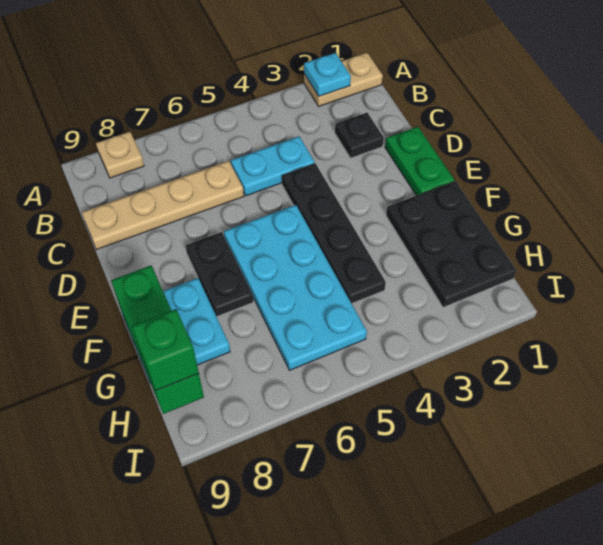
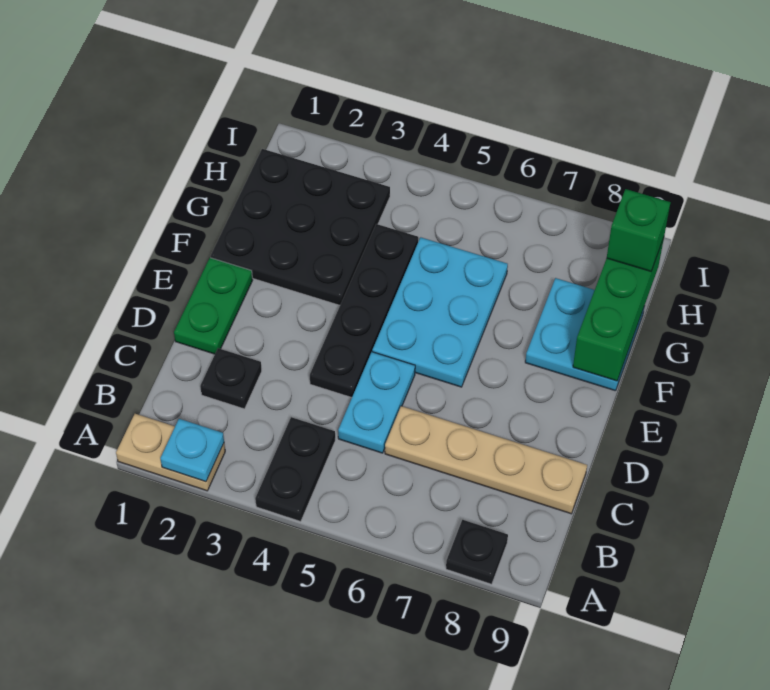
tan plate A8 level 1 -> black plate A8 level 1
cyan plate C4:C5 level 1 -> cyan plate C5:D5 level 1
cyan plate E5:H6 level 1 -> cyan plate E5:G6 level 1
black plate E7:F7 level 1 -> black plate A4:B4 level 1
black plate F1:H2 level 1 -> black plate F1:H3 level 1

